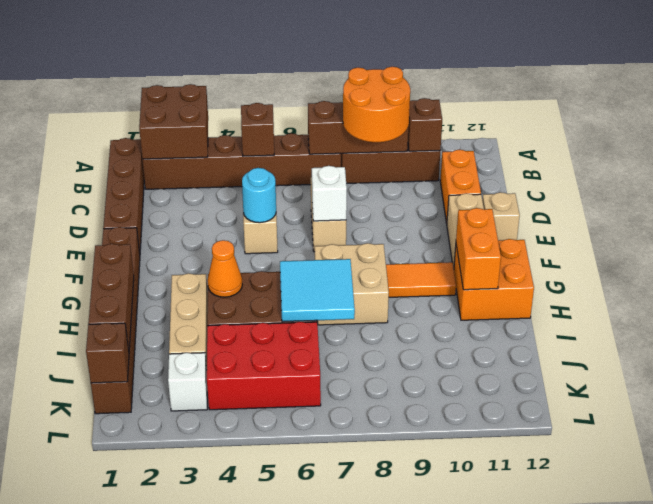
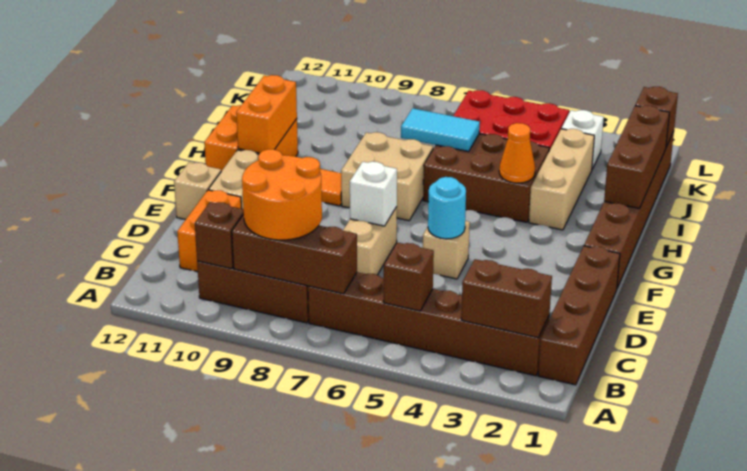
brown brick A2:B3 level 2 -> brown brick B2:B3 level 2
cyan tile H6:I7 level 2 -> cyan tile I6:I7 level 2

